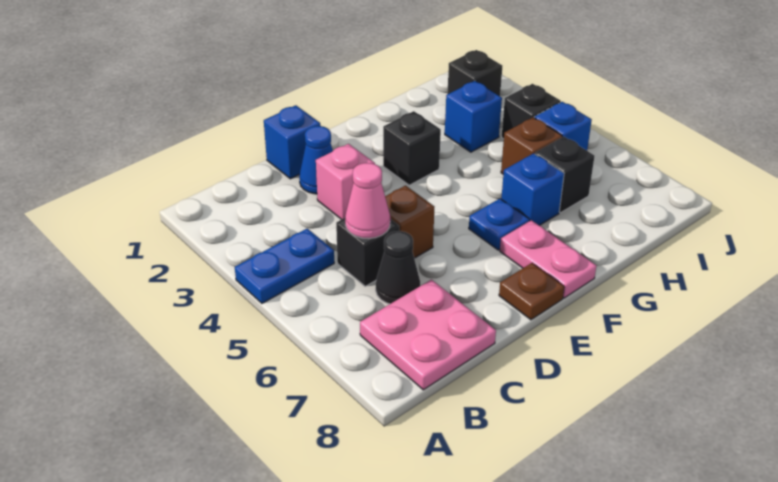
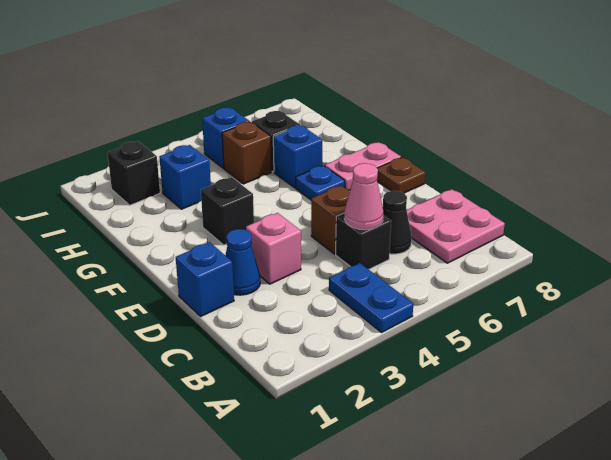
black brick I4 level 1 -> none

